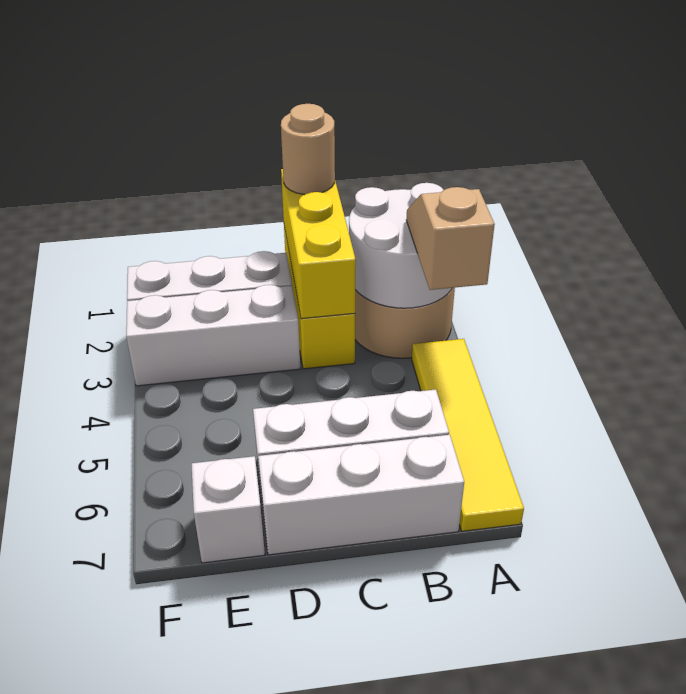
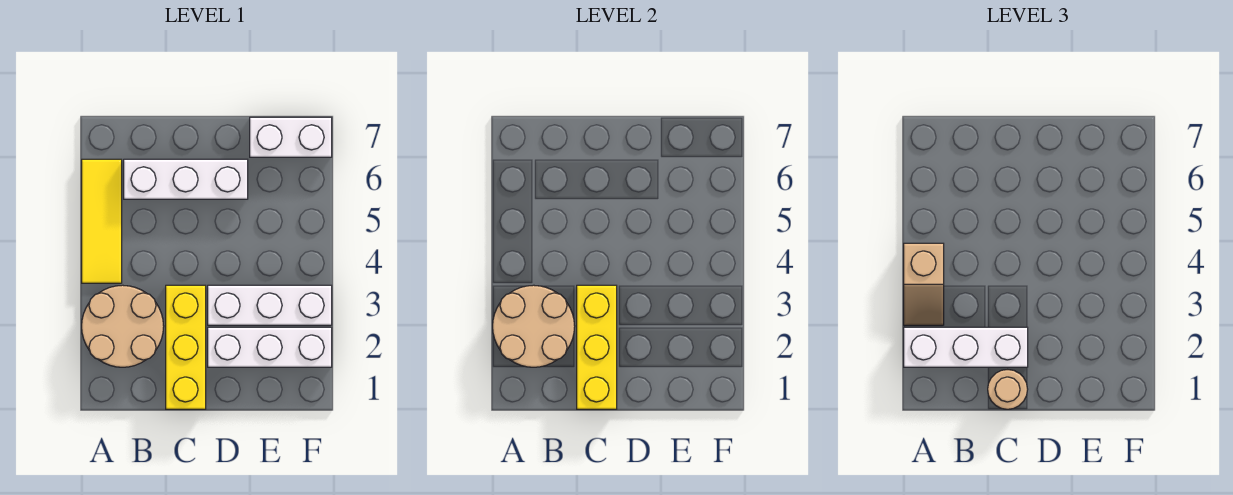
white round brick A2:B3 level 2 -> tan round brick A2:B3 level 2
yellow tile A4:A7 level 1 -> yellow tile A4:A6 level 1
white brick B7:D7 level 1 -> white brick A2:C2 level 3
white brick E7 level 1 -> white brick E7:F7 level 1

